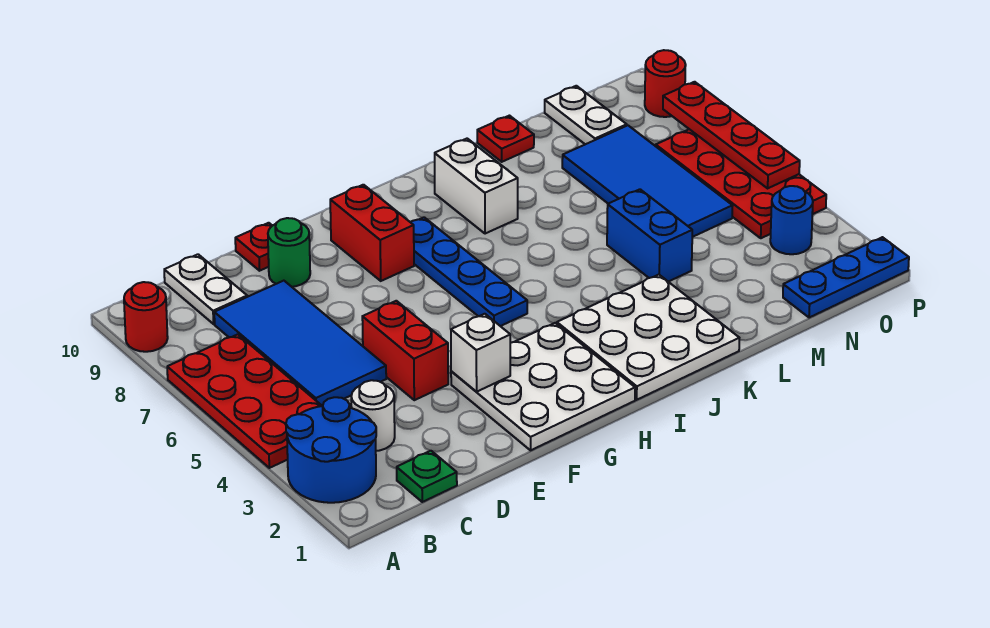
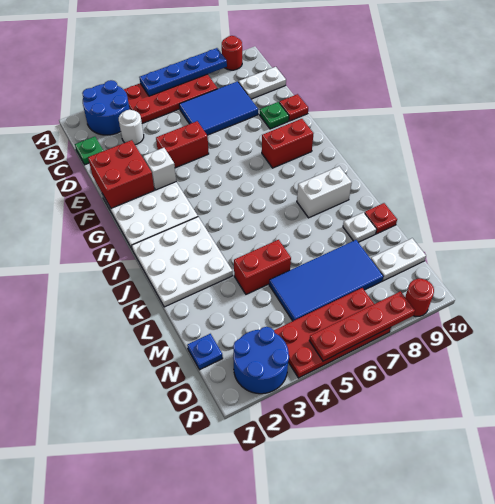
blue tile C5:D8 level 1 -> blue tile C6:D8 level 1
none -> red brick E1:F2 level 2
green round brick E9 level 1 -> green plate E9 level 1
blue plate H5:H8 level 1 -> blue plate A5:A8 level 2
blue brick L4:L5 level 1 -> red brick L4:L5 level 1
none -> white plate L9 level 1
blue plate N1:P1 level 1 -> blue plate N1 level 1
blue round brick O3 level 1 -> blue round brick O2:P3 level 1

